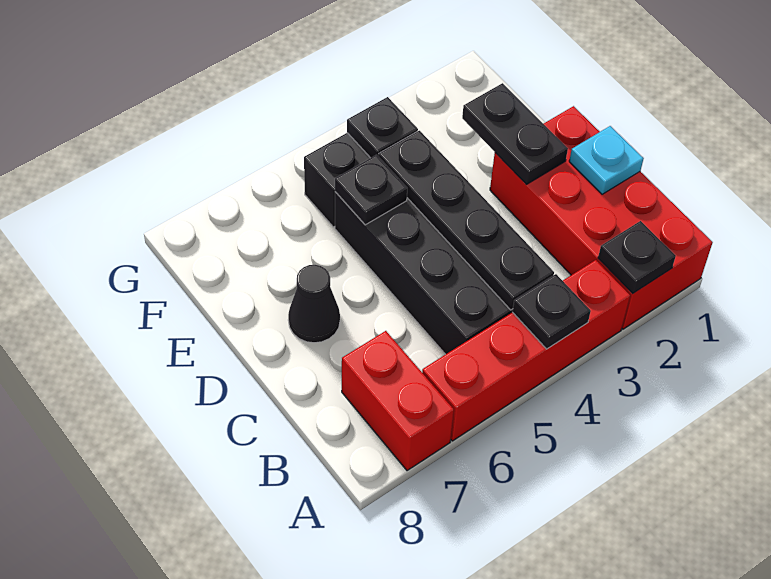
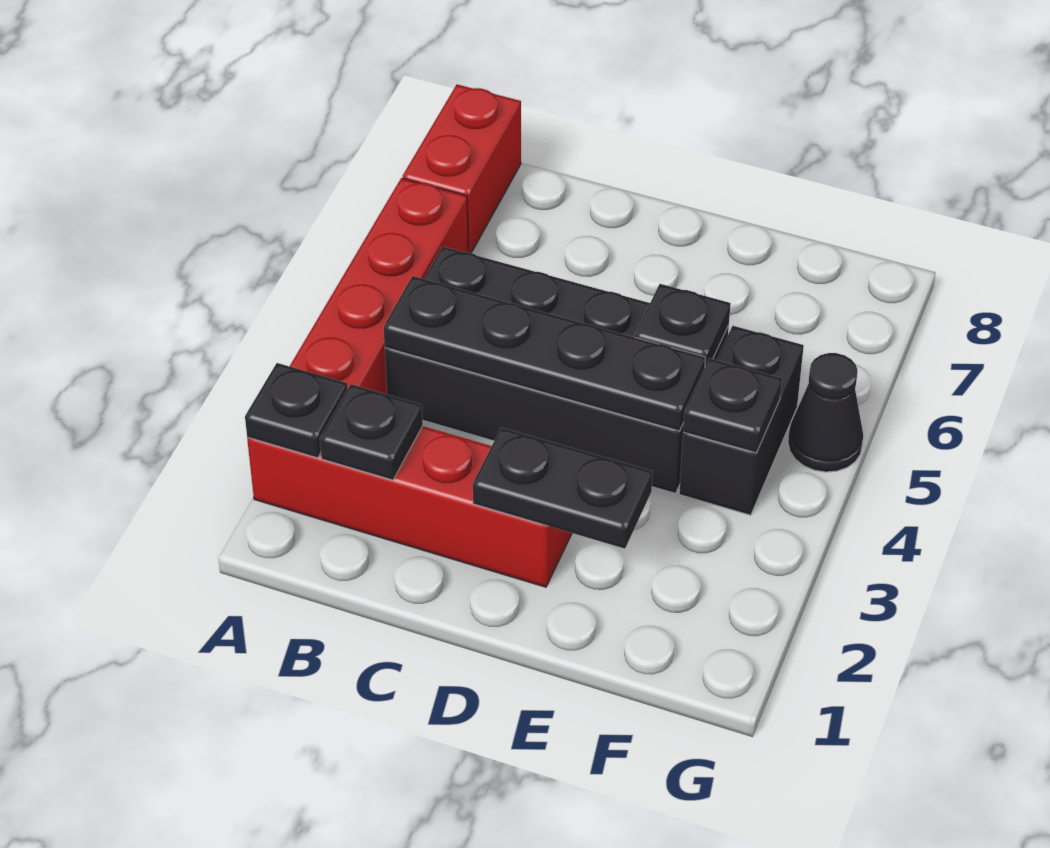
red brick A1:D2 level 1 -> red brick A2:D2 level 1
black plate A4 level 2 -> black plate B2 level 2
red brick A7:B7 level 1 -> red brick A7:A8 level 1
cyan plate C1 level 2 -> none
black cone D7 level 1 -> black cone G5 level 1

